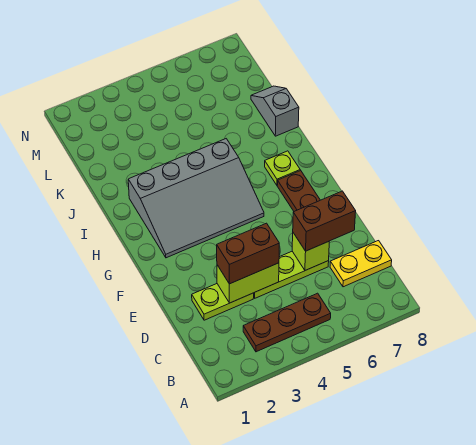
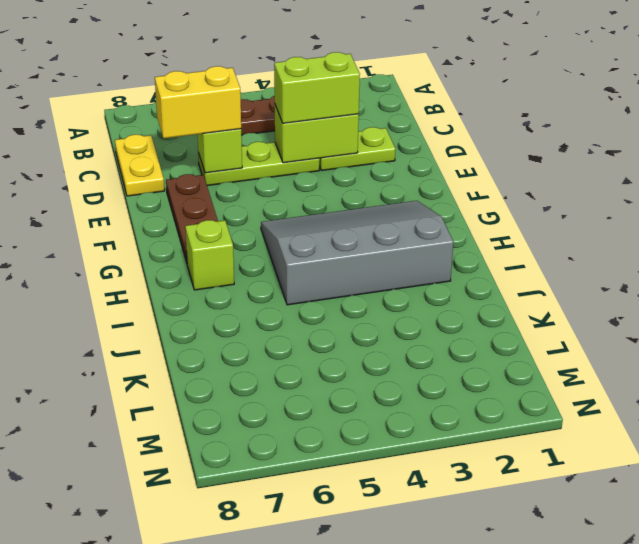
yellow plate C7:C8 level 1 -> yellow plate C8:D8 level 1
brown brick D3:D4 level 3 -> lime brick D3:D4 level 3
brown brick D6:D7 level 3 -> yellow brick D6:D7 level 3
lime plate H7 level 1 -> lime brick H7 level 1
grey slope J8:K8 level 1 top J -> none

